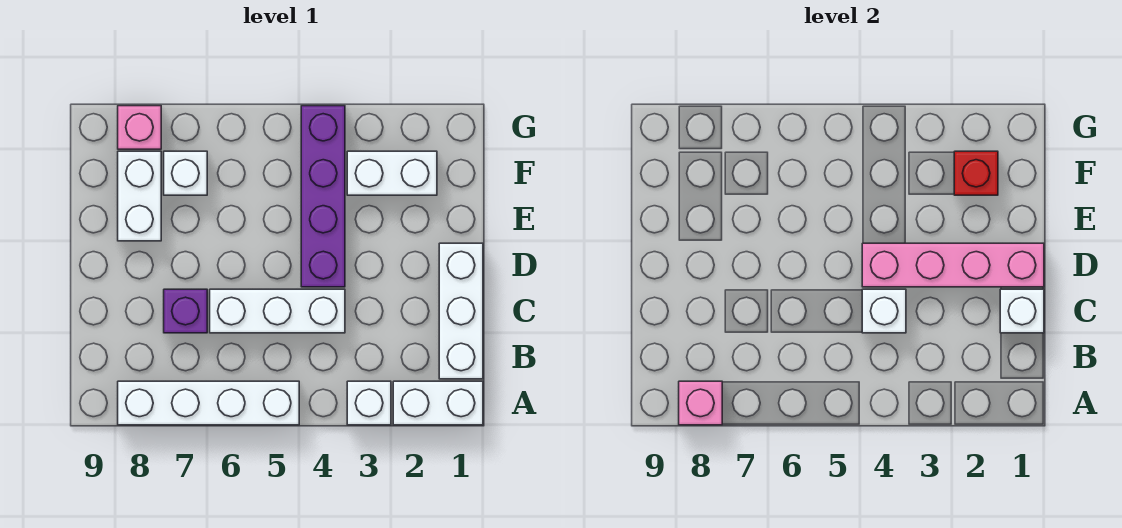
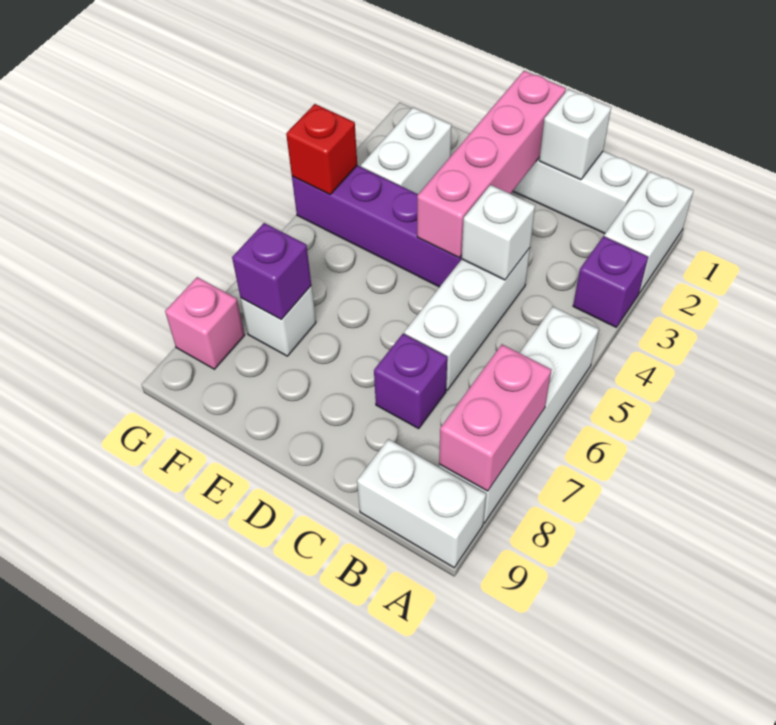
white brick A3 level 1 -> purple brick A3 level 1
pink brick A8 level 2 -> pink brick A7:A8 level 2
white brick E8:F8 level 1 -> white brick A9:B9 level 1
red brick F2 level 2 -> red brick G4 level 2
none -> purple brick F7 level 2

